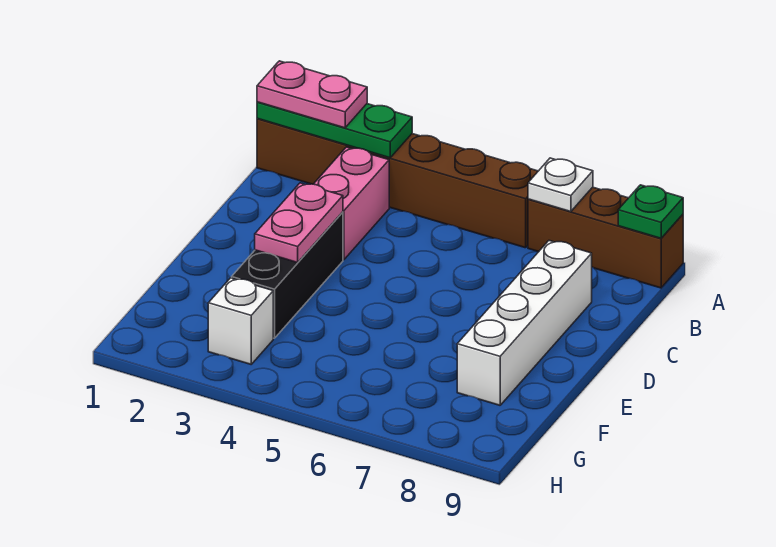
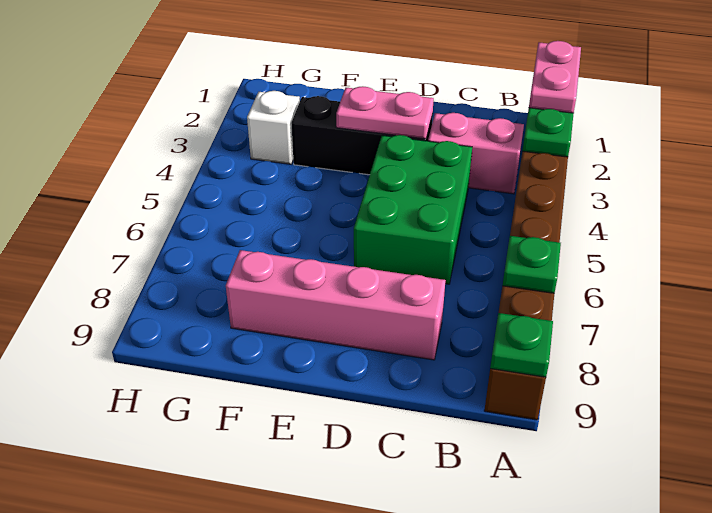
white plate A7 level 2 -> green plate A7 level 2
none -> green brick C4:D6 level 1
white brick C8:F8 level 1 -> pink brick C8:F8 level 1

